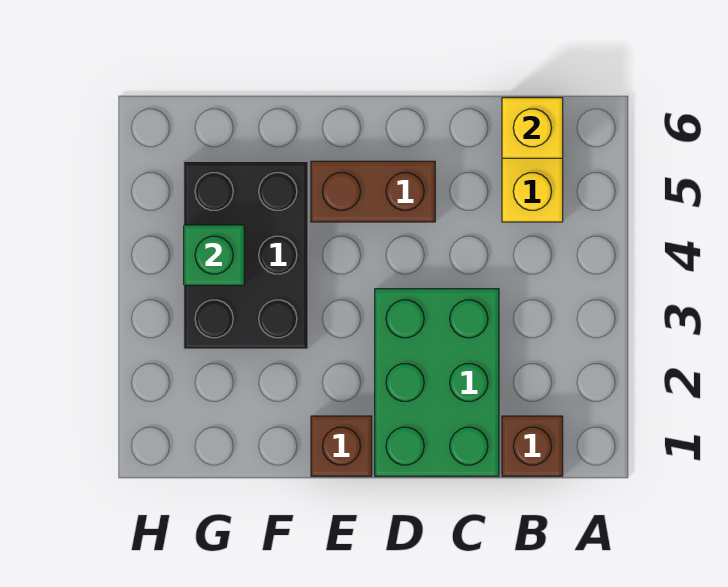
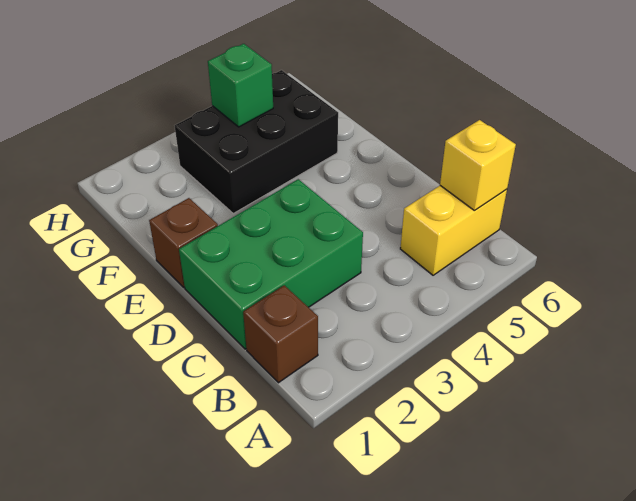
brown brick D5:E5 level 1 -> none

